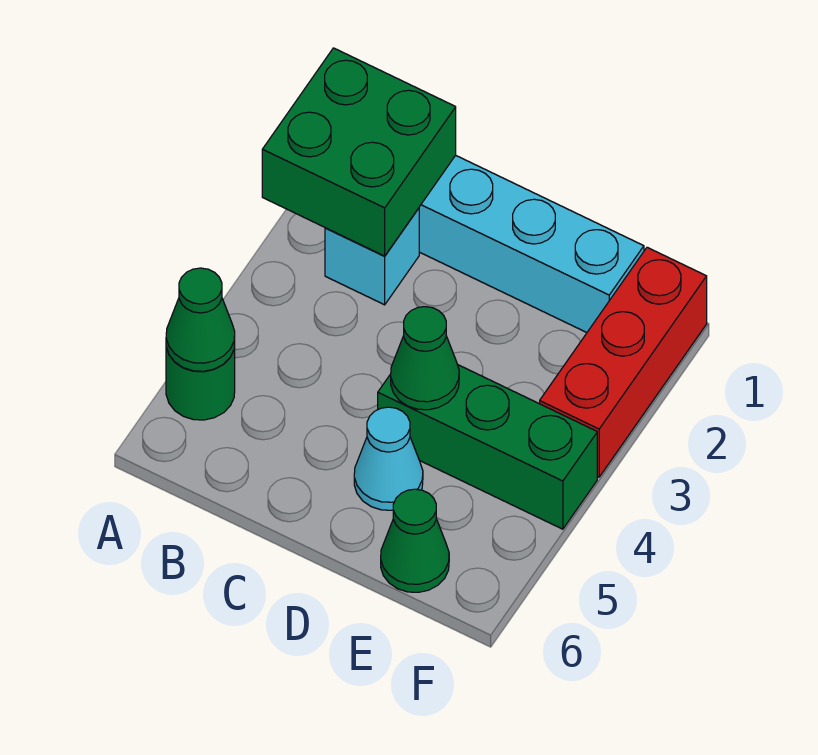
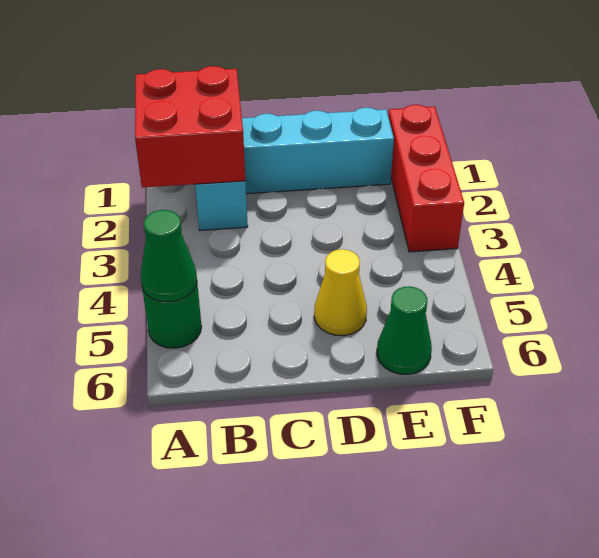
green brick A1:B2 level 2 -> red brick A1:B2 level 2
green brick D4:F4 level 1 -> none
green cone D4 level 2 -> none
cyan cone D5 level 1 -> yellow cone D5 level 1

